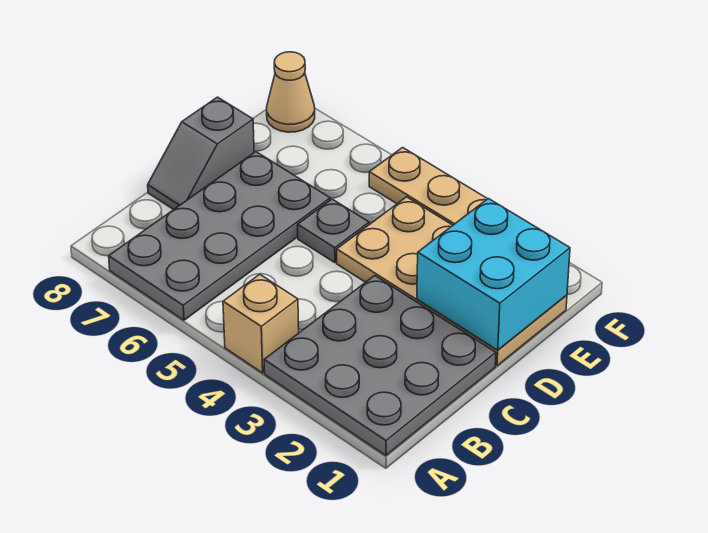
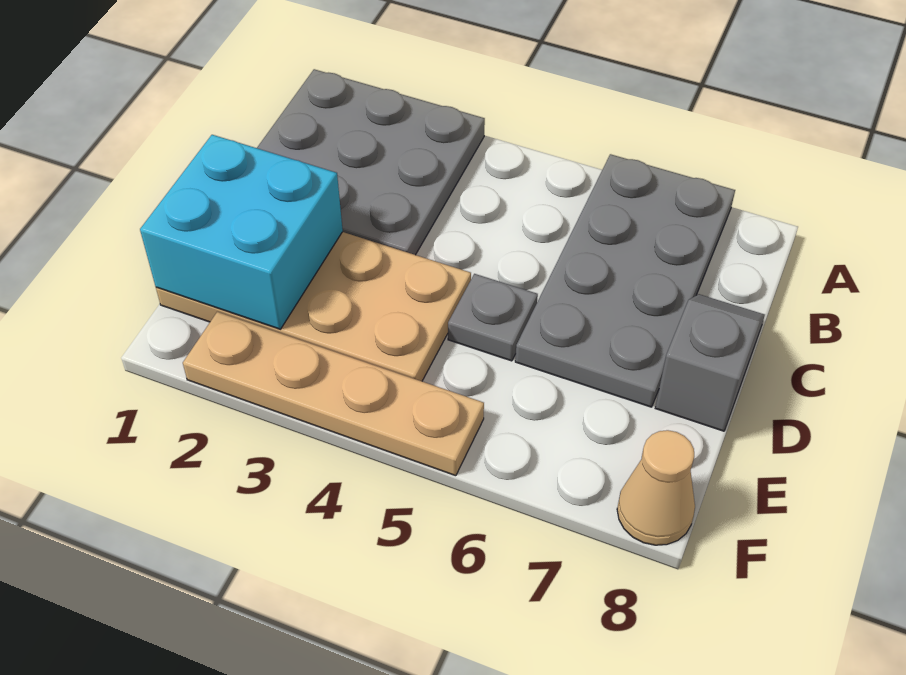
tan brick A4 level 1 -> none

